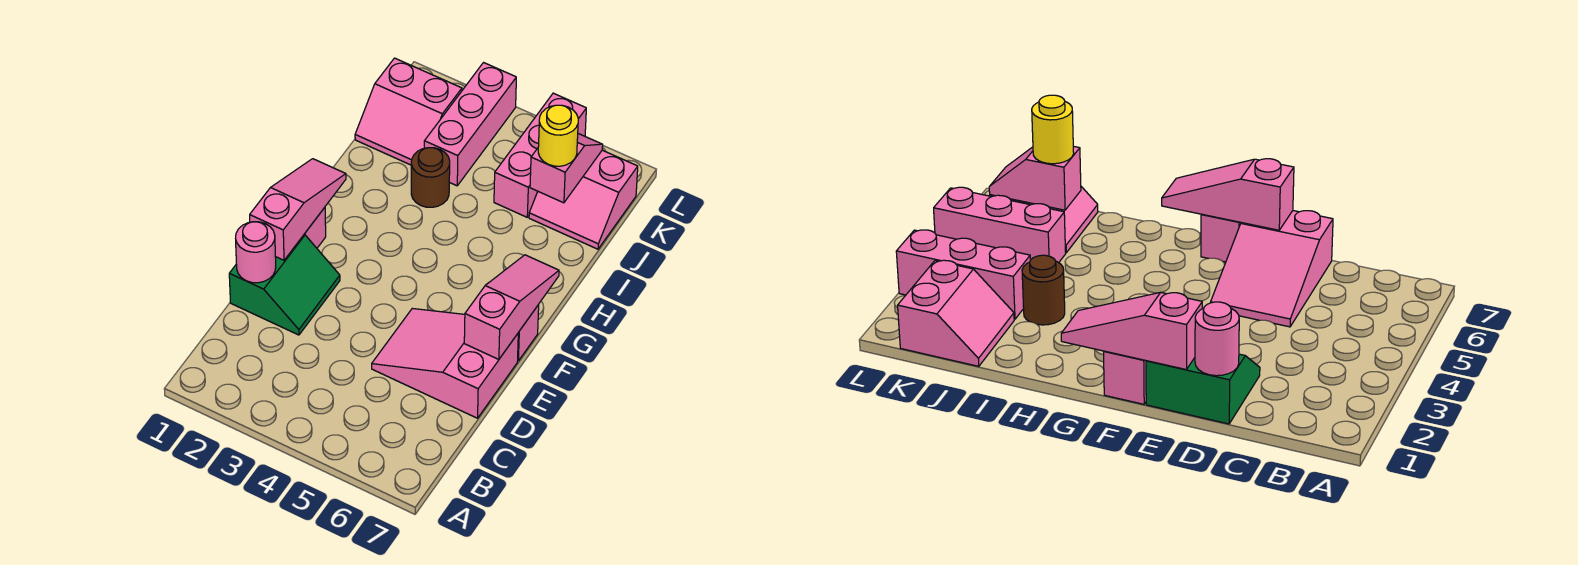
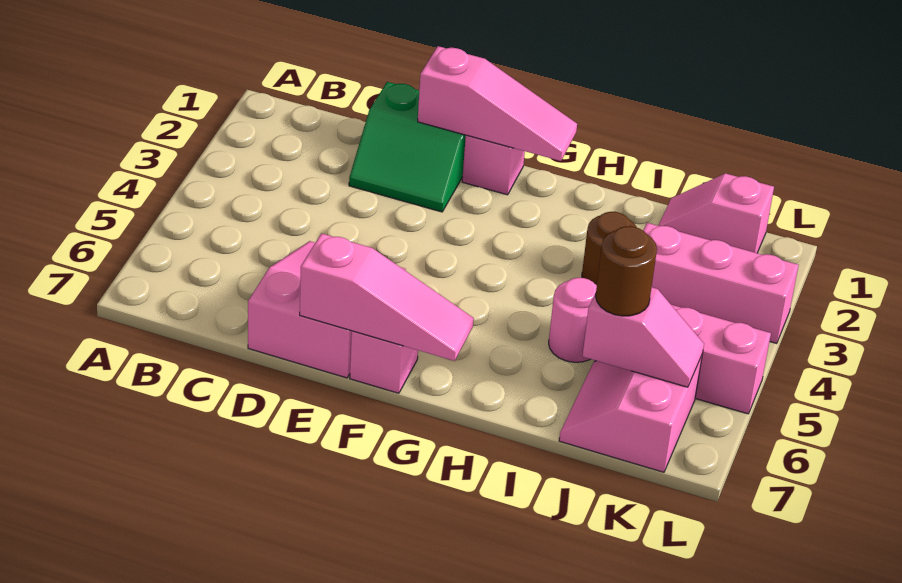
pink round brick D1 level 2 -> pink round brick I5 level 1
pink slope J1:K2 level 1 top K -> pink slope J1:K1 level 1 top K
yellow round brick J6 level 3 -> brown round brick J6 level 3

